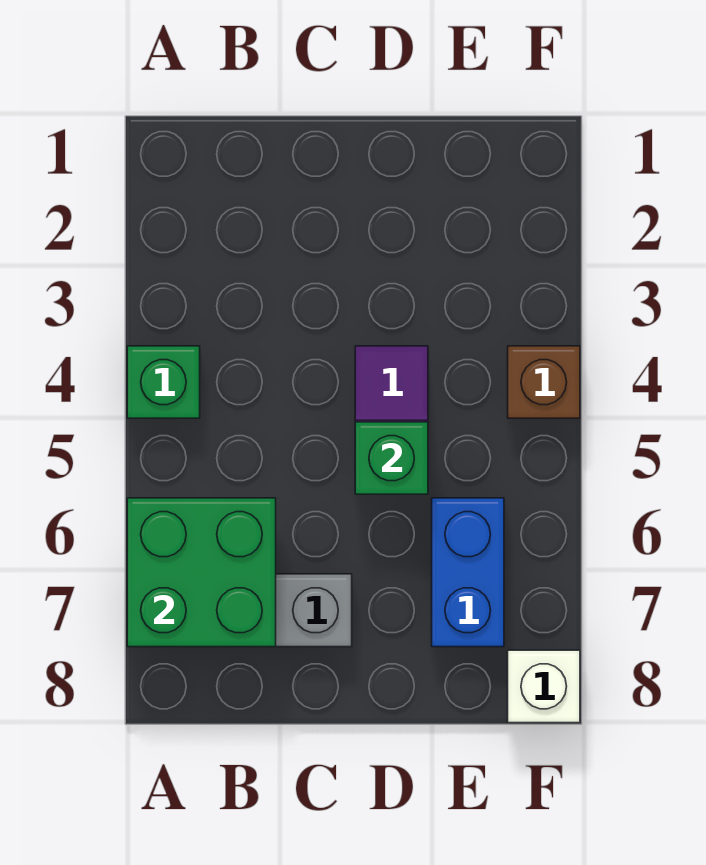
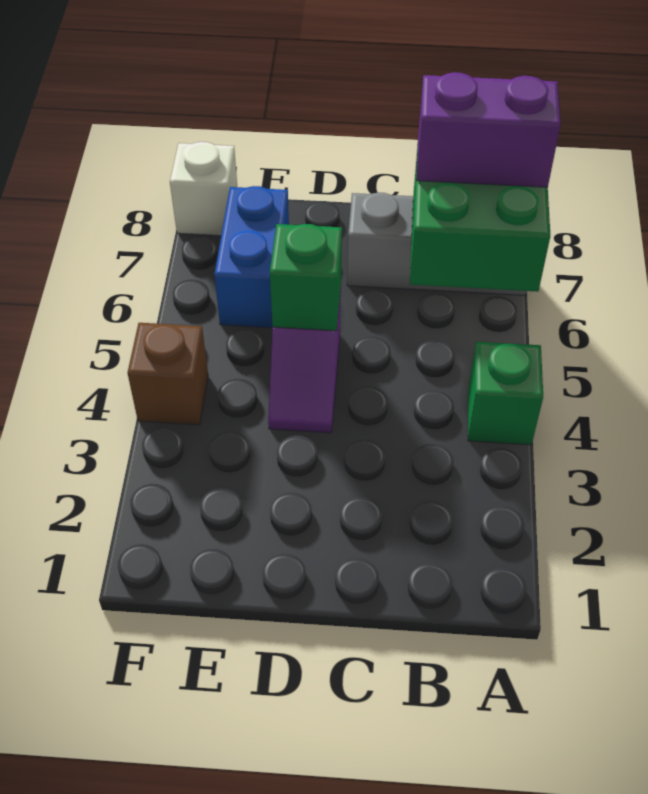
none -> purple brick A7:B7 level 3

